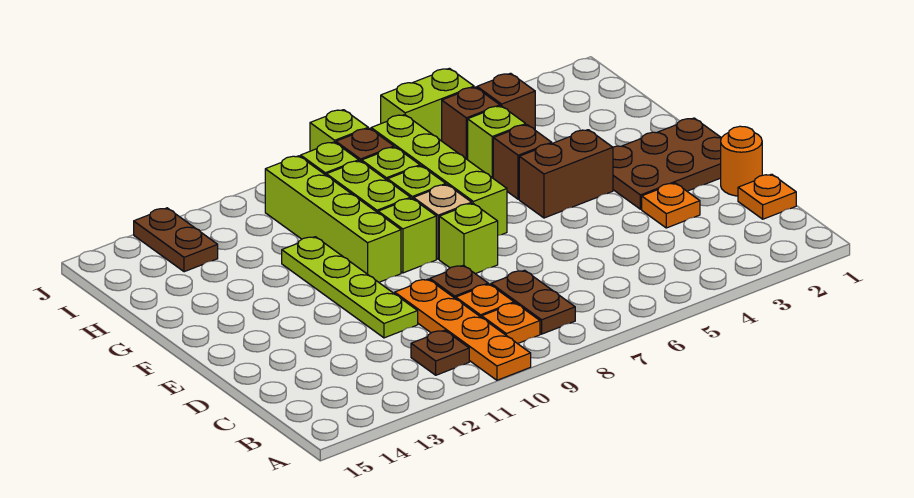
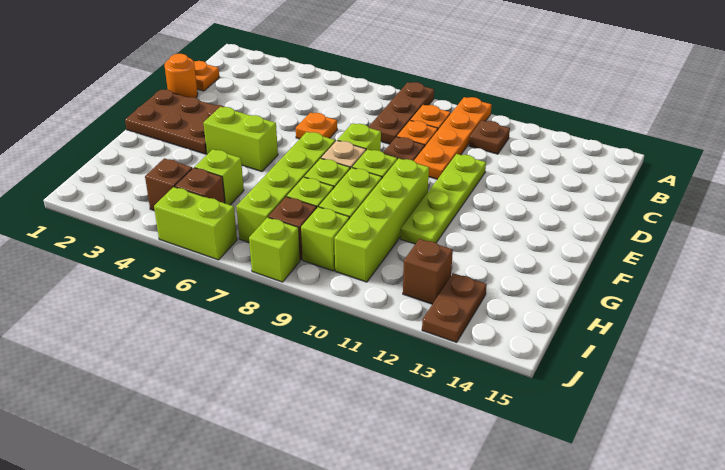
brown plate B8:C8 level 1 -> brown plate A8:C8 level 1
orange plate D3 level 1 -> orange plate D6 level 1
brown brick F4:F5 level 1 -> lime brick F4:F5 level 1
brown brick G5 level 1 -> brown brick I12 level 1

